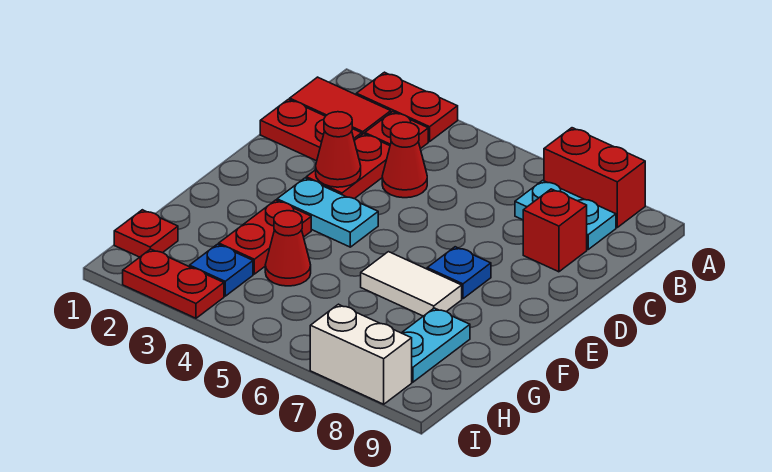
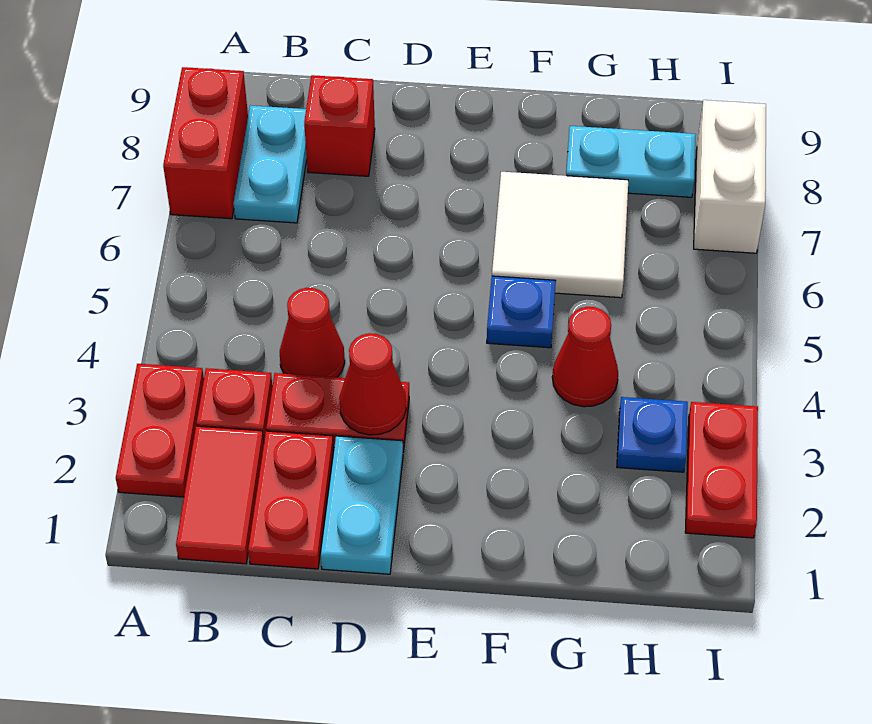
cyan plate E3:E4 level 1 -> cyan plate D1:D2 level 1
blue plate E7 level 1 -> blue plate F5 level 1
red plate F3:G3 level 1 -> none
white tile F6:F7 level 1 -> white tile F6:G7 level 1
red plate H1 level 1 -> none

